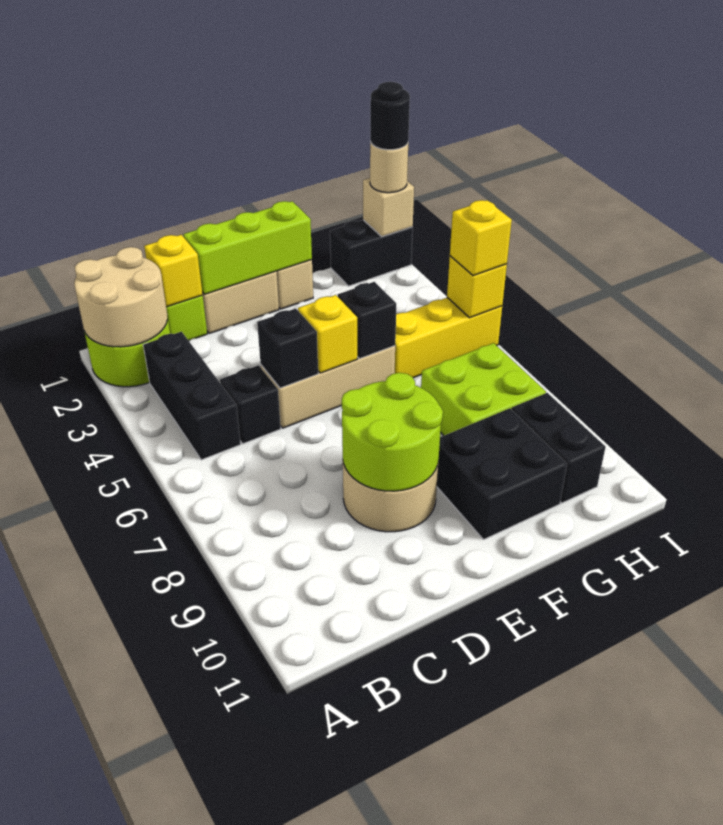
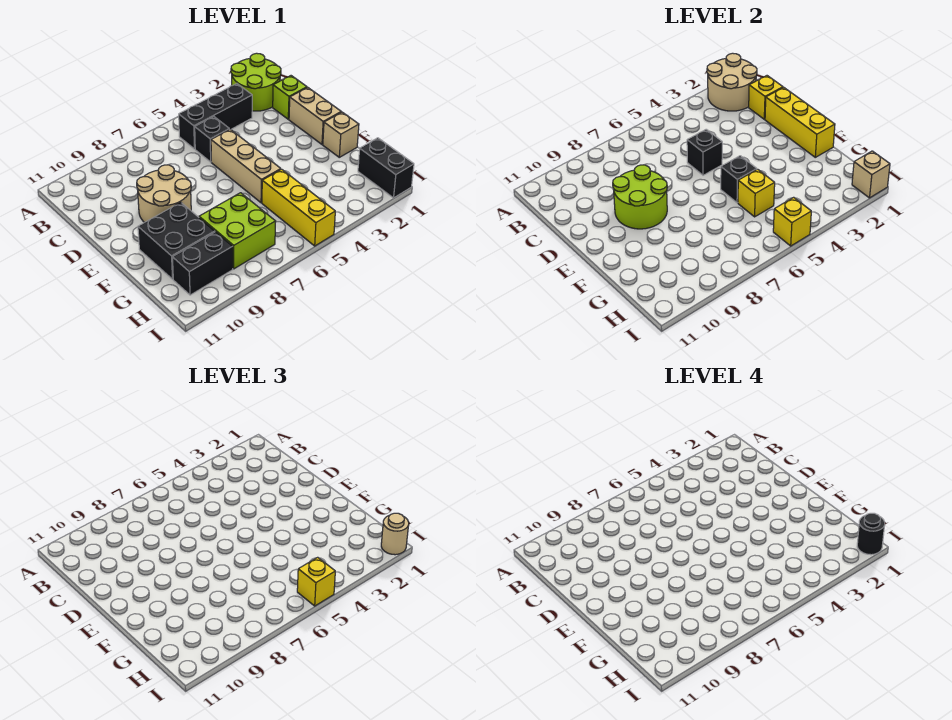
lime brick D1:F1 level 2 -> yellow brick D1:F1 level 2
yellow brick E5 level 2 -> yellow brick G5 level 2

